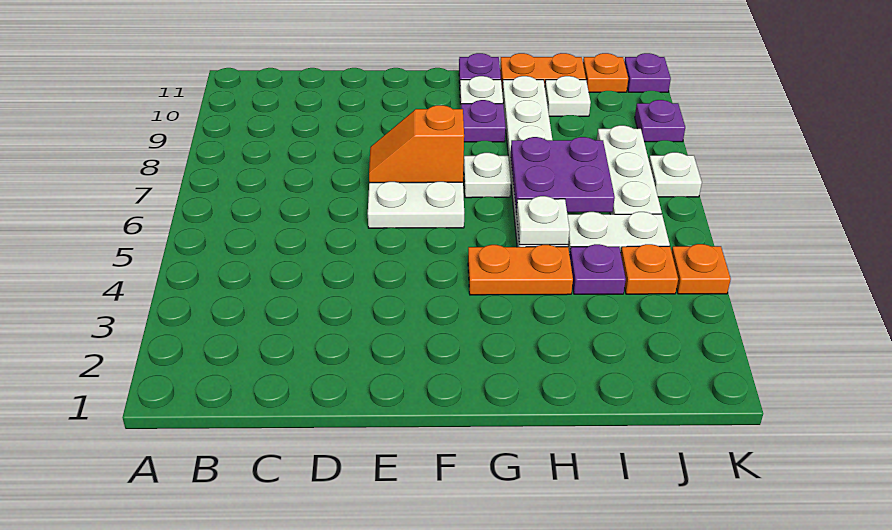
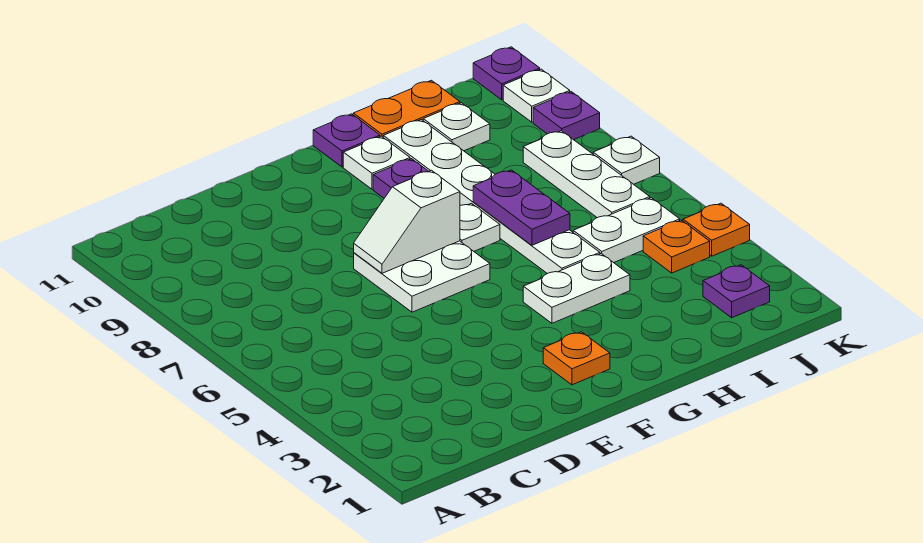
orange slope E7:F7 level 2 top F -> white slope E7:F7 level 2 top F
orange plate G4:H4 level 1 -> white plate G4:H4 level 1
white plate H5 level 2 -> white plate K10 level 1
purple plate H6:I7 level 2 -> purple plate H6:H7 level 2
purple plate I4 level 1 -> purple plate J2 level 1
orange plate J11 level 1 -> orange plate F2 level 1

